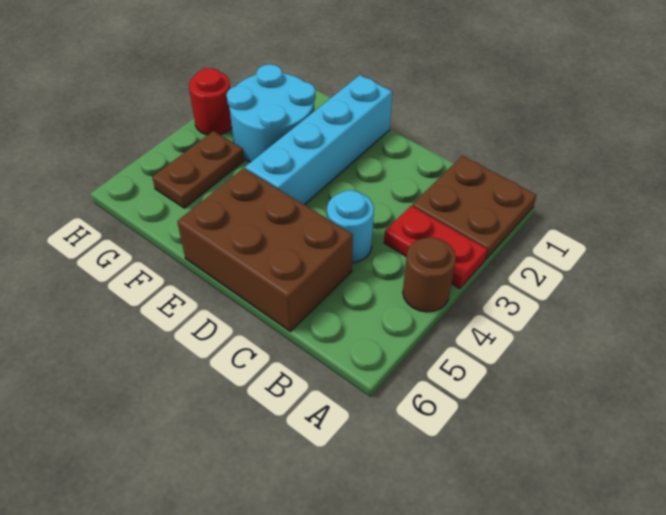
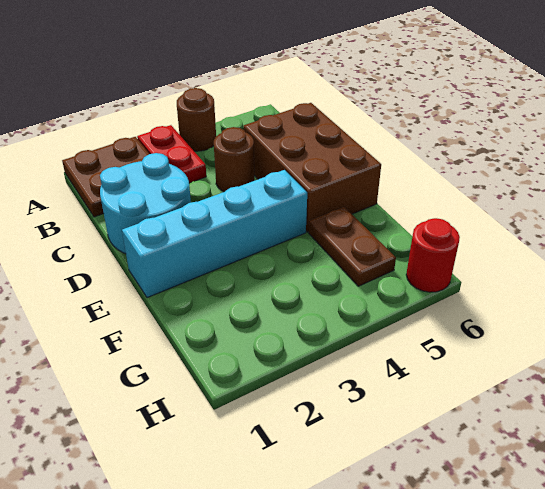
cyan round brick C4 level 1 -> brown round brick C4 level 1
cyan round brick F2:G3 level 1 -> cyan round brick C1:D2 level 1
brown plate G4:G5 level 1 -> brown plate F5:G5 level 1
red round brick H3 level 1 -> red round brick H6 level 1

